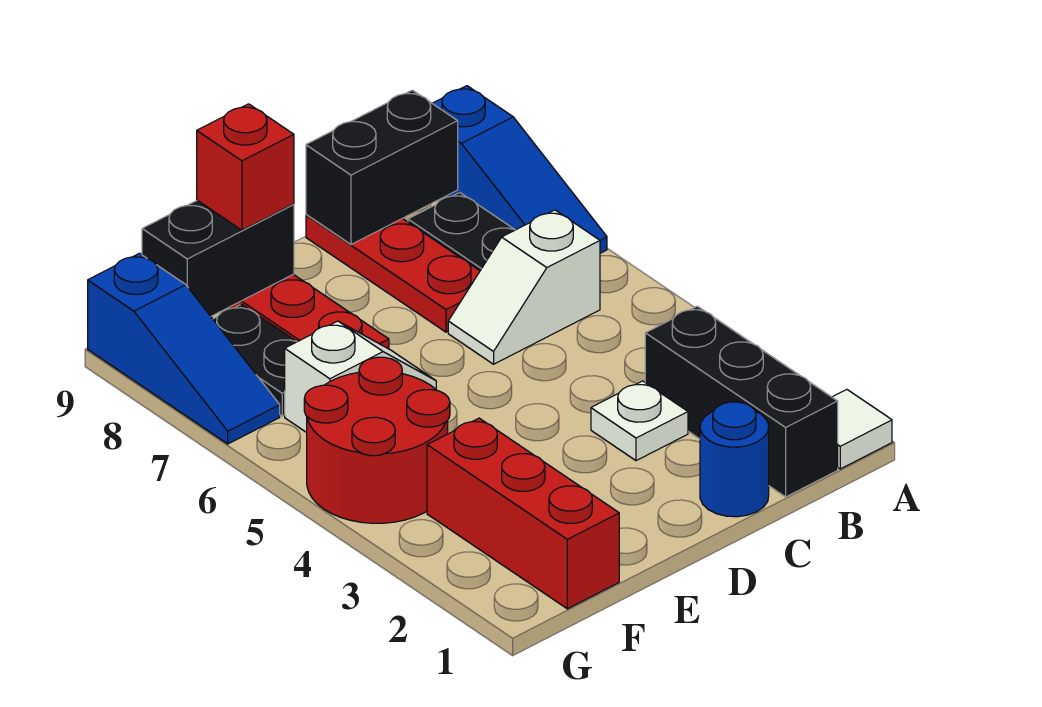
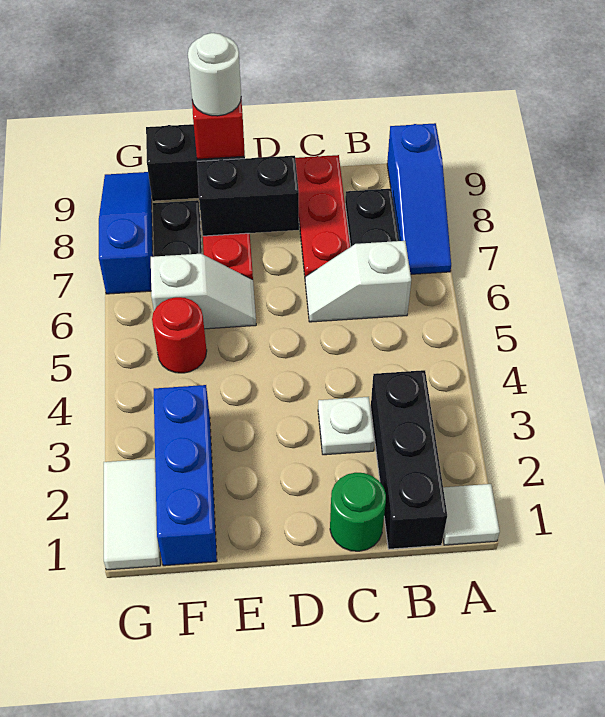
black brick B9:C9 level 2 -> black brick D8:E8 level 2
blue round brick C1 level 1 -> green round brick C1 level 1
none -> white round brick E9 level 4
red brick F1:F3 level 1 -> blue brick F1:F3 level 1
red round brick F4:G5 level 1 -> red round brick F5 level 1
none -> white tile G1:G2 level 1
blue slope G7:G9 level 1 top 9 -> blue slope G7:G9 level 1 top 7

